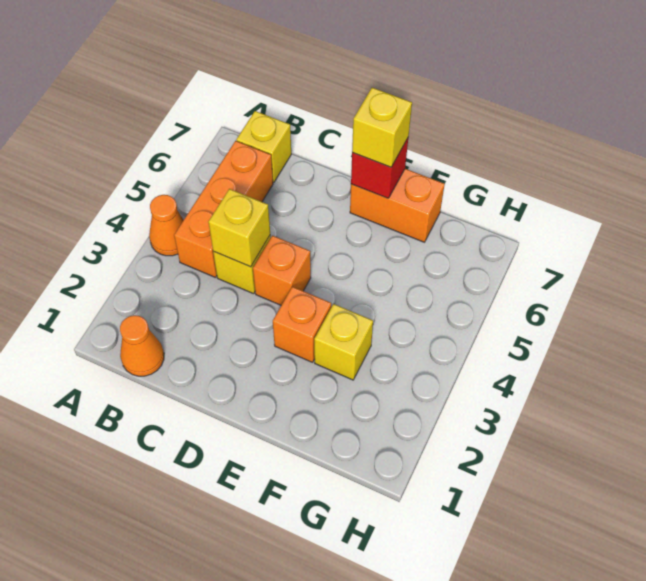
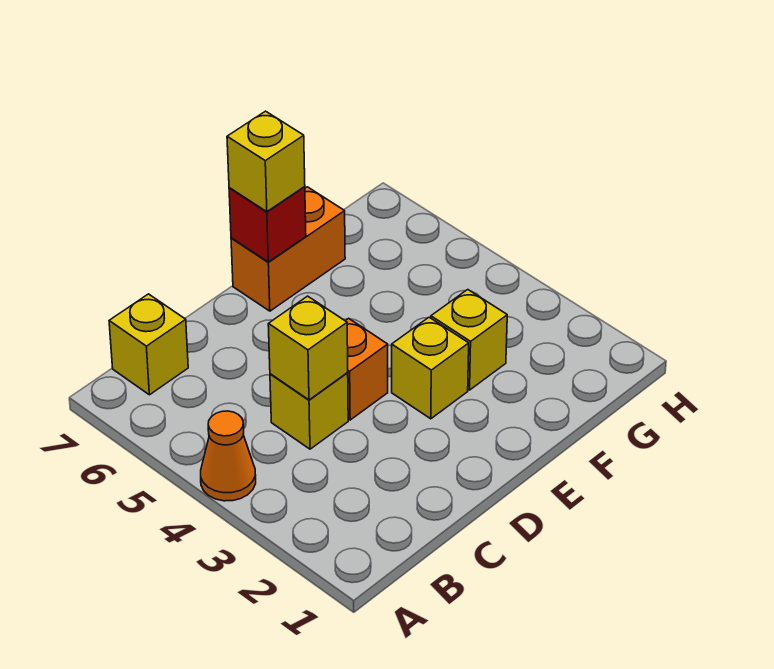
orange cone B1 level 1 -> none
orange brick B4:B6 level 1 -> none
orange brick E3 level 1 -> yellow brick E3 level 1

